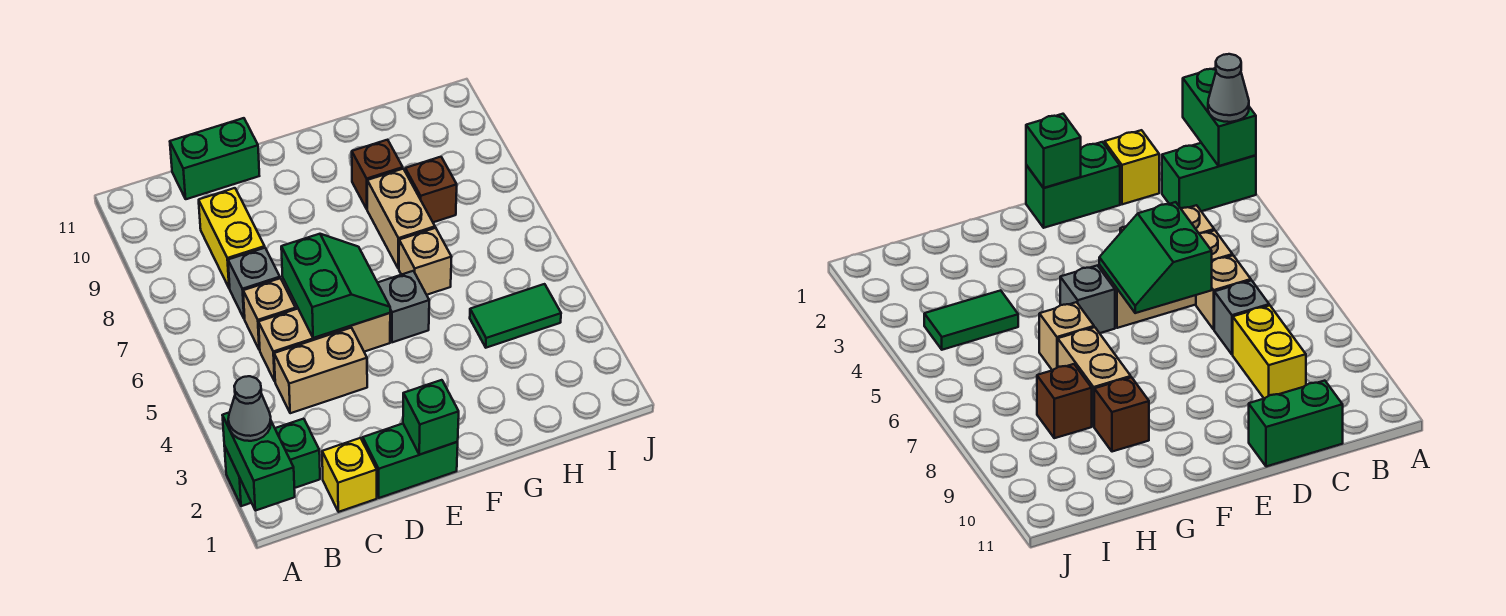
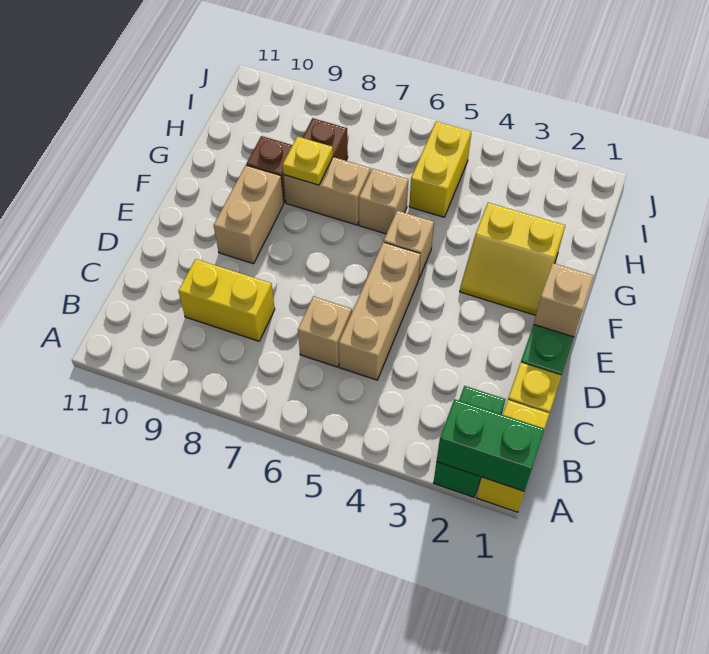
none -> yellow brick A1:B1 level 1
grey cone A2 level 3 -> none
tan brick C4:D4 level 1 -> tan brick E9:F9 level 1
grey brick C7 level 1 -> none
green brick C11:D11 level 1 -> none
green slope D5:E6 level 2 top D -> none
green brick E1 level 2 -> tan brick E1 level 2
none -> yellow slope F2:G3 level 1 top G
grey brick F5 level 1 -> tan brick F5 level 1
none -> yellow plate G8 level 2
green tile H4:I4 level 1 -> none
none -> yellow brick H5:I5 level 1

